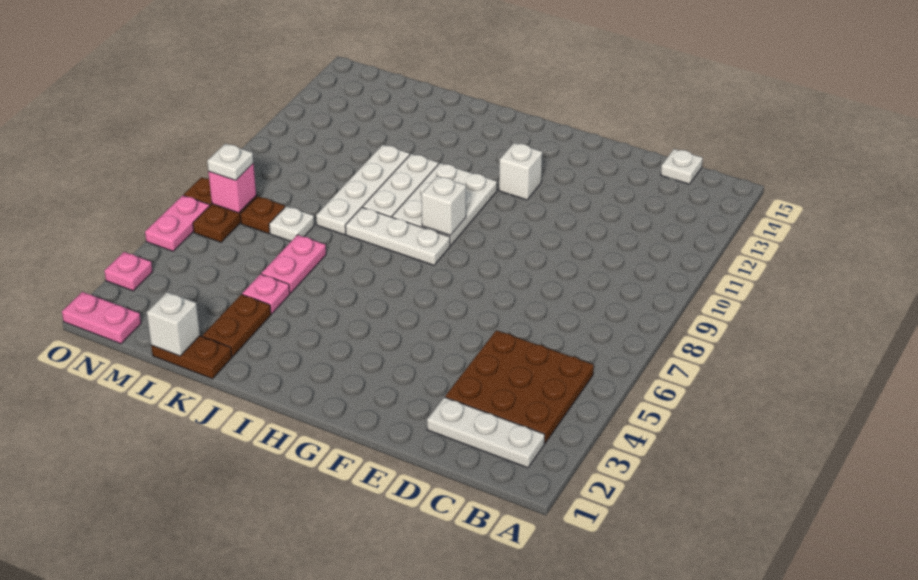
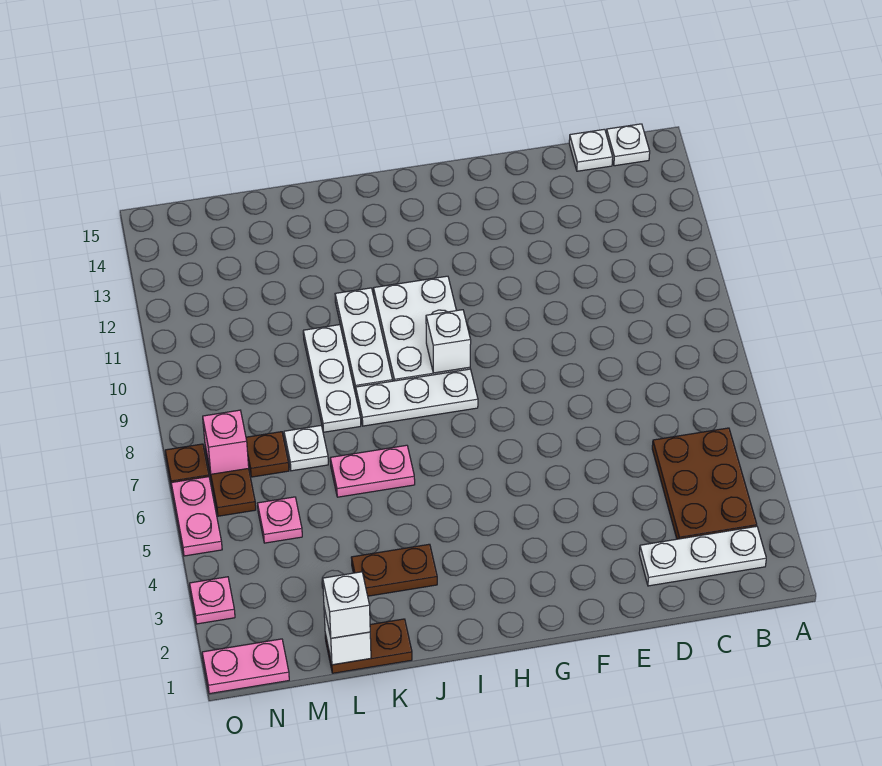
brown plate B3:D5 level 1 -> brown plate B3:C5 level 1
white brick G12 level 1 -> white brick L1 level 3
brown plate K2:K3 level 1 -> brown plate J3:K3 level 1
pink plate K4 level 1 -> pink plate M5 level 1
pink plate K5:K6 level 1 -> pink plate J6:K6 level 1
white plate K8:K11 level 1 -> white plate K8:K10 level 1
white plate N7 level 3 -> white plate B15 level 1

